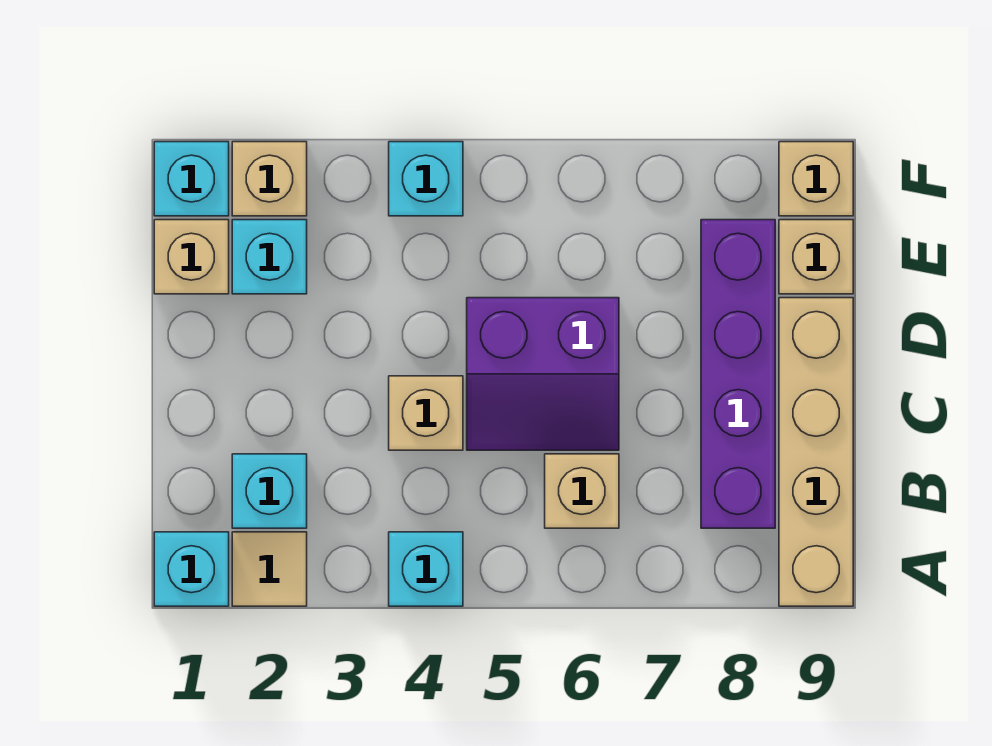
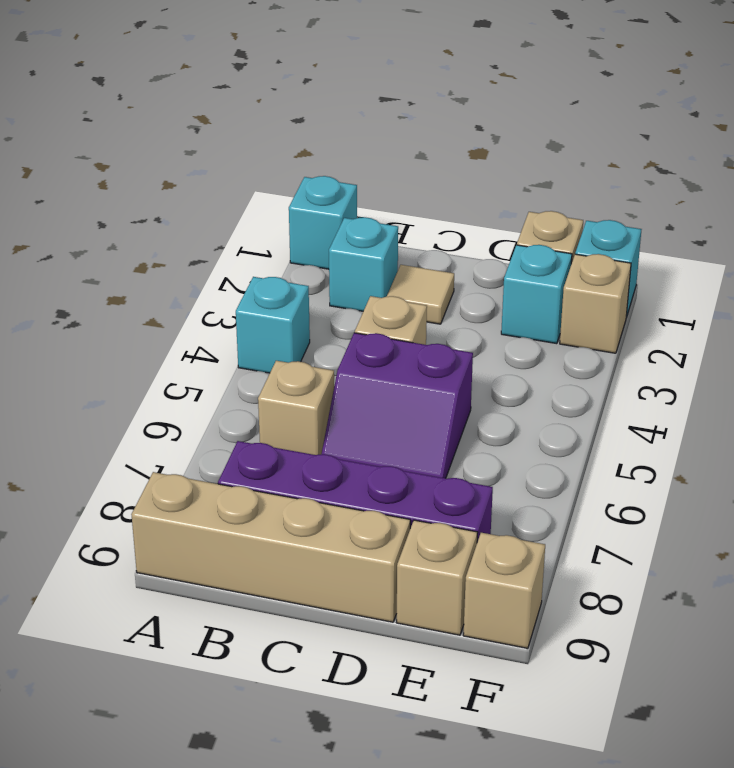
tan tile A2 level 1 -> tan tile C2 level 1
purple slope C5:D6 level 1 top D -> purple slope C5:D6 level 1 top 5
cyan brick F4 level 1 -> none

